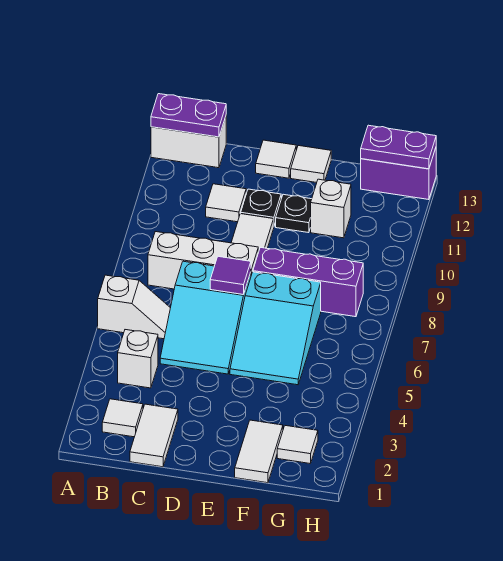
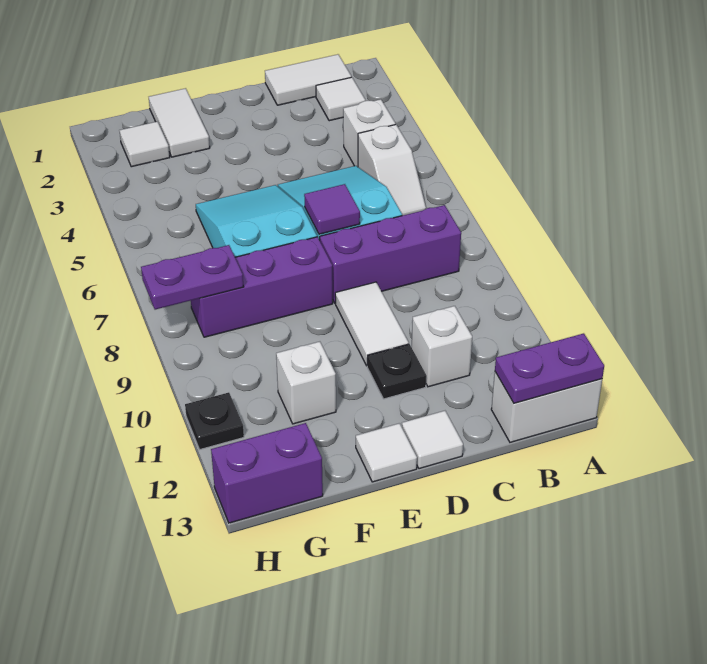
white slope A6:B6 level 1 top A -> white slope B5:B6 level 1 top 5
white brick B8:D8 level 1 -> purple brick B8:D8 level 1
white tile C1:C2 level 1 -> white tile B1:C1 level 1
white tile C11 level 1 -> white brick C11 level 1
black plate E11 level 1 -> black plate H11 level 1
purple plate G13:H13 level 2 -> purple plate G8:H8 level 2

